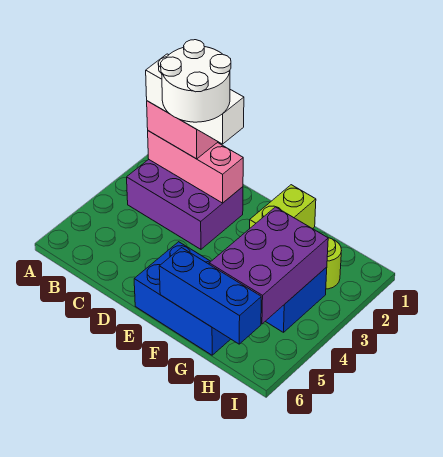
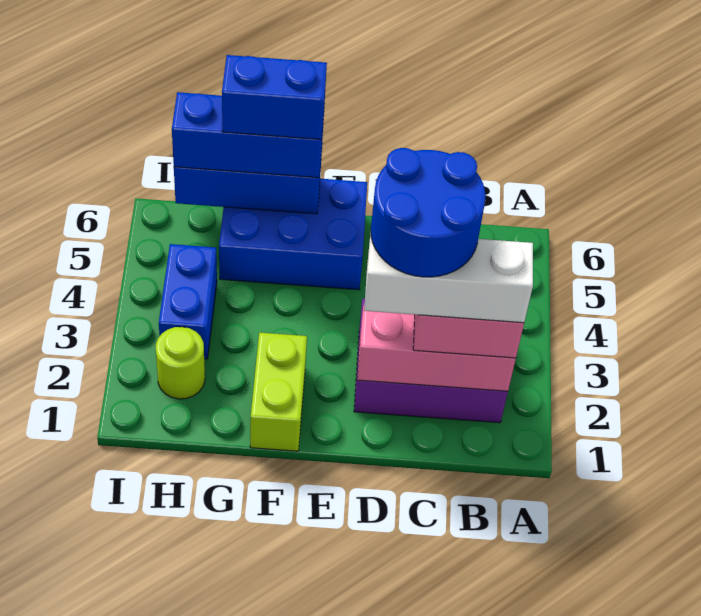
white round brick C2:D3 level 5 -> blue round brick C2:D3 level 5
none -> blue brick F6:H6 level 3
none -> blue brick F6:G6 level 4
purple brick G3:H5 level 2 -> none

